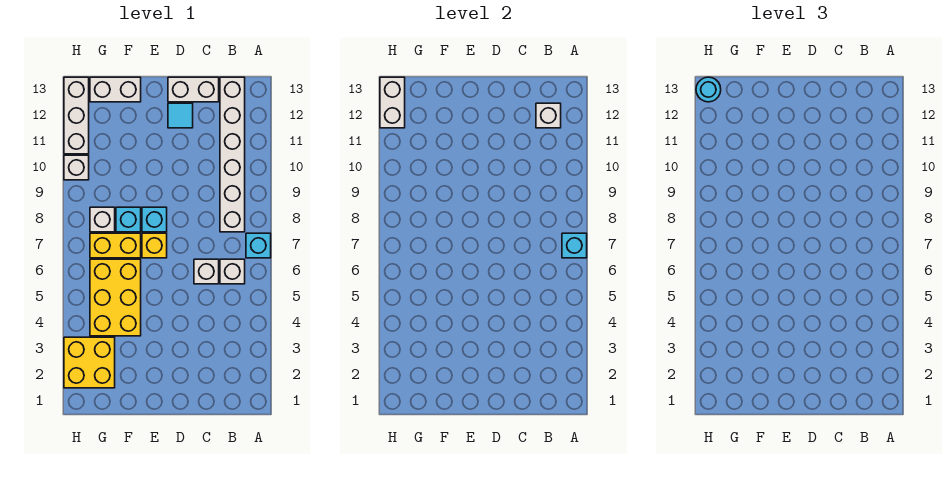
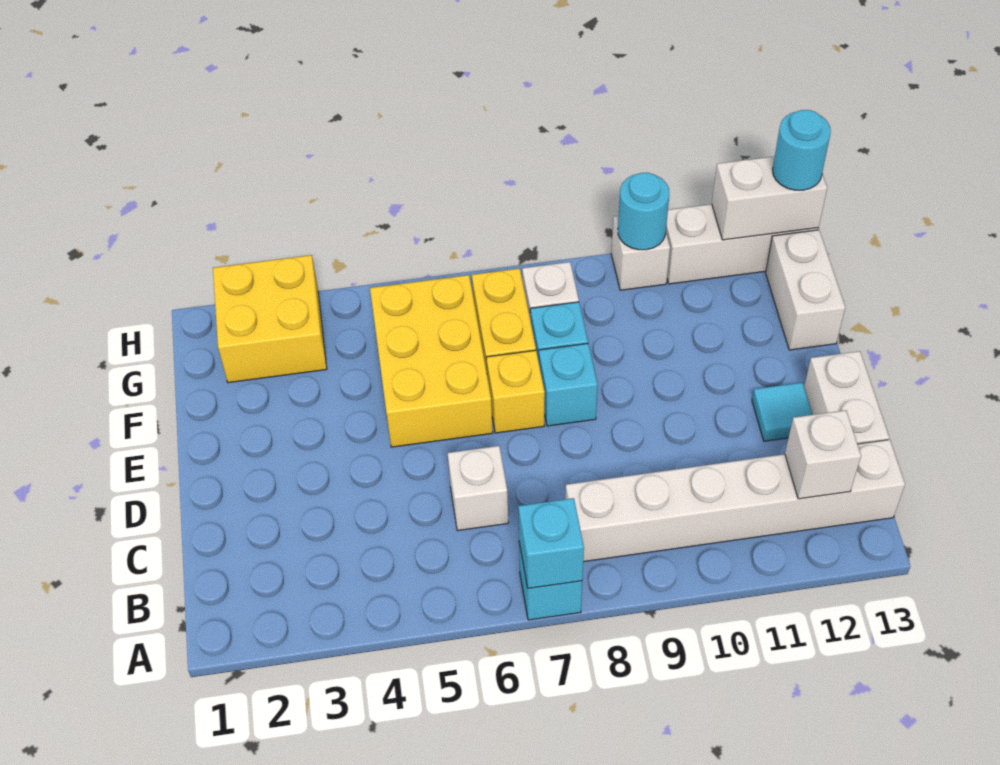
white brick B6 level 1 -> none
yellow brick F4:G6 level 1 -> yellow brick E5:G6 level 1
none -> cyan round brick H10 level 2

